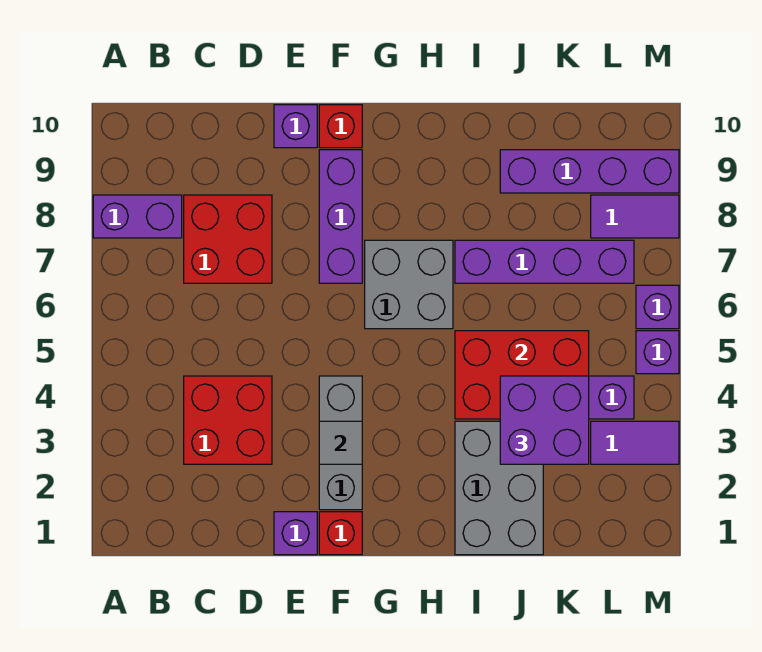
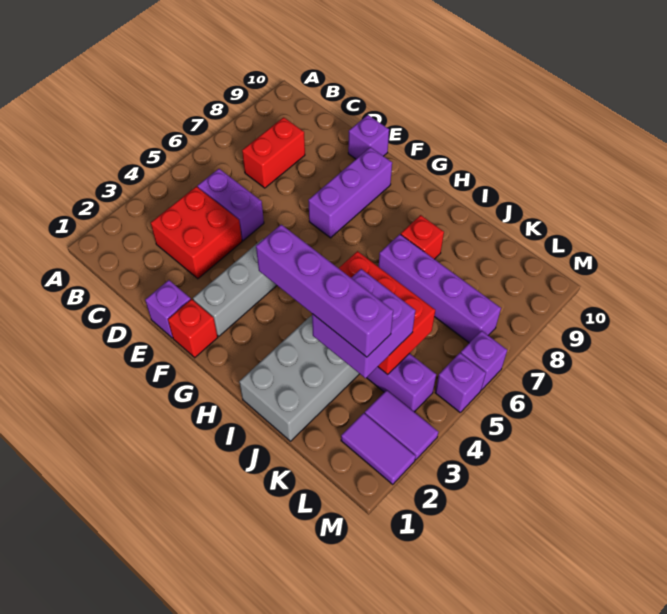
purple brick A8:B8 level 1 -> purple brick C5:D5 level 1
red brick C7:D8 level 1 -> red brick C7:C8 level 1
grey tile F3 level 2 -> none
red brick F10 level 1 -> red brick I8 level 1
grey brick G6:H7 level 1 -> none
purple brick J9:M9 level 1 -> purple brick H3:K3 level 4
purple tile L8:M8 level 1 -> purple tile L2:M2 level 1

